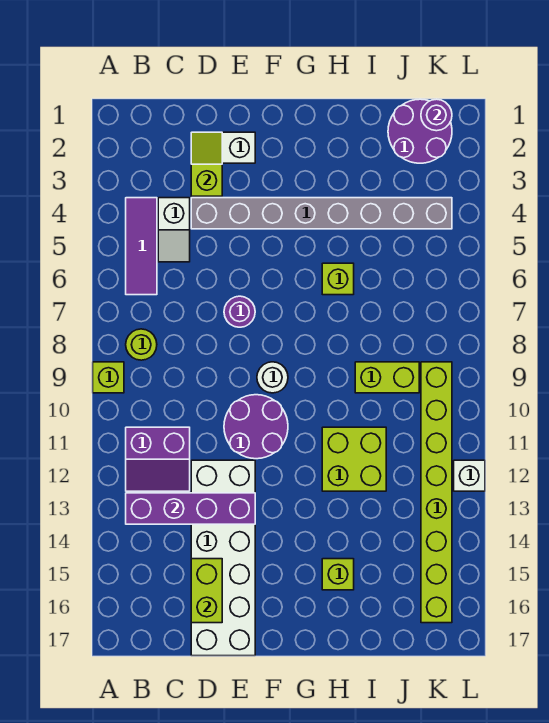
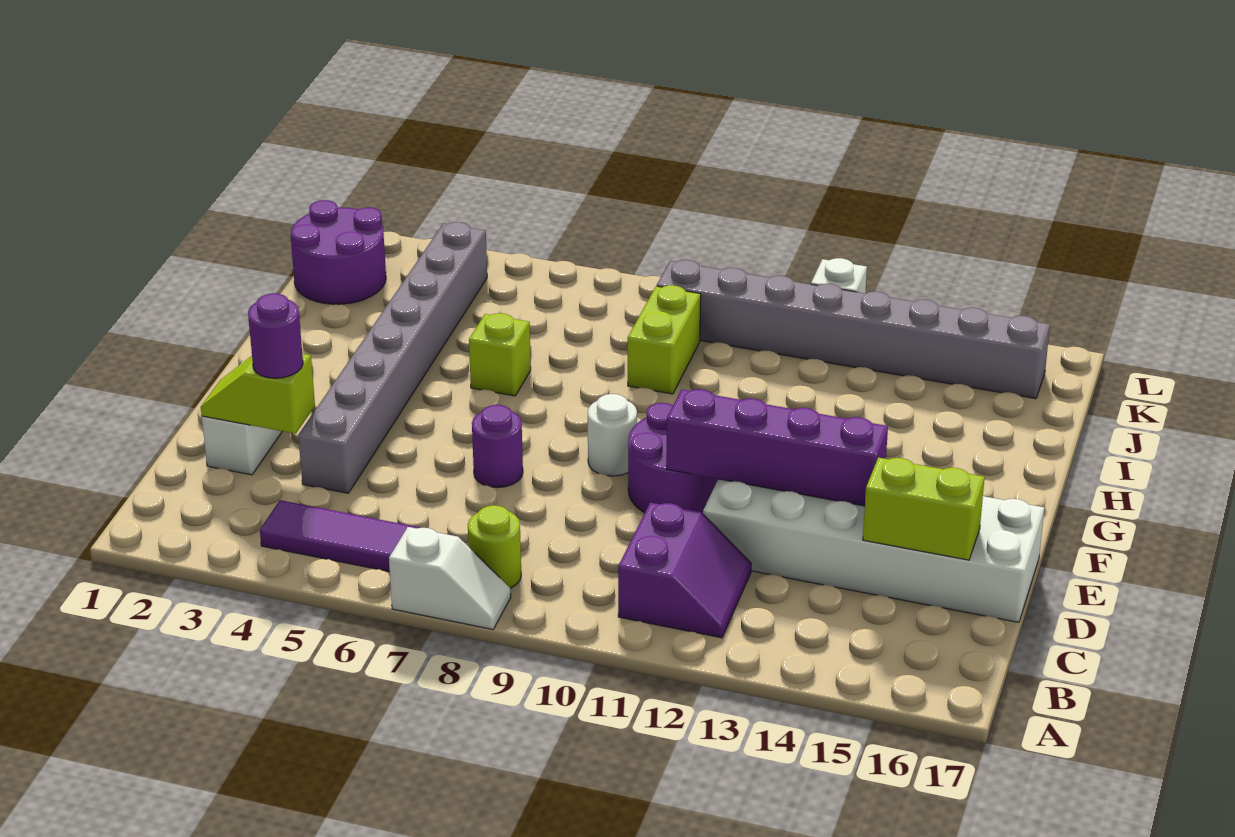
lime brick A9 level 1 -> none
purple brick B13:E13 level 2 -> purple brick E11:E14 level 2
white slope C4:C5 level 1 top 4 -> white slope A7:A8 level 1 top 7
lime brick H11:I12 level 1 -> none
lime brick H15 level 1 -> none
purple round brick K1 level 2 -> purple round brick D3 level 3
lime brick K9:K16 level 1 -> grey brick K9:K16 level 1

